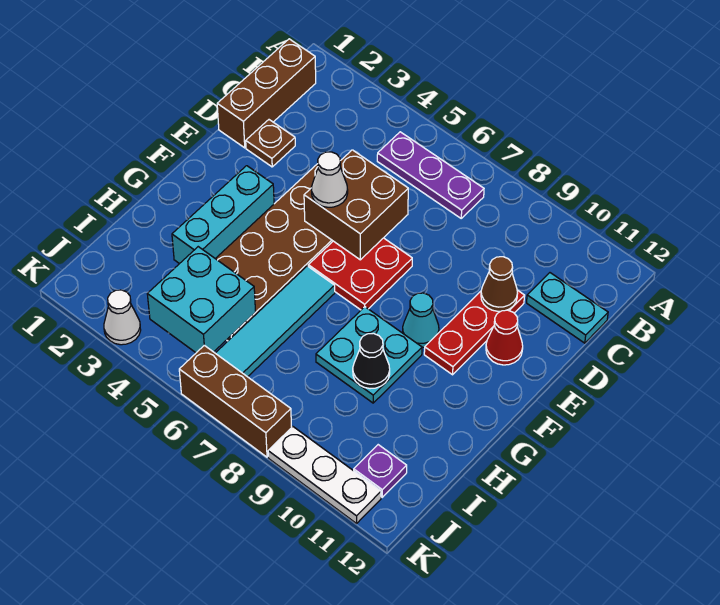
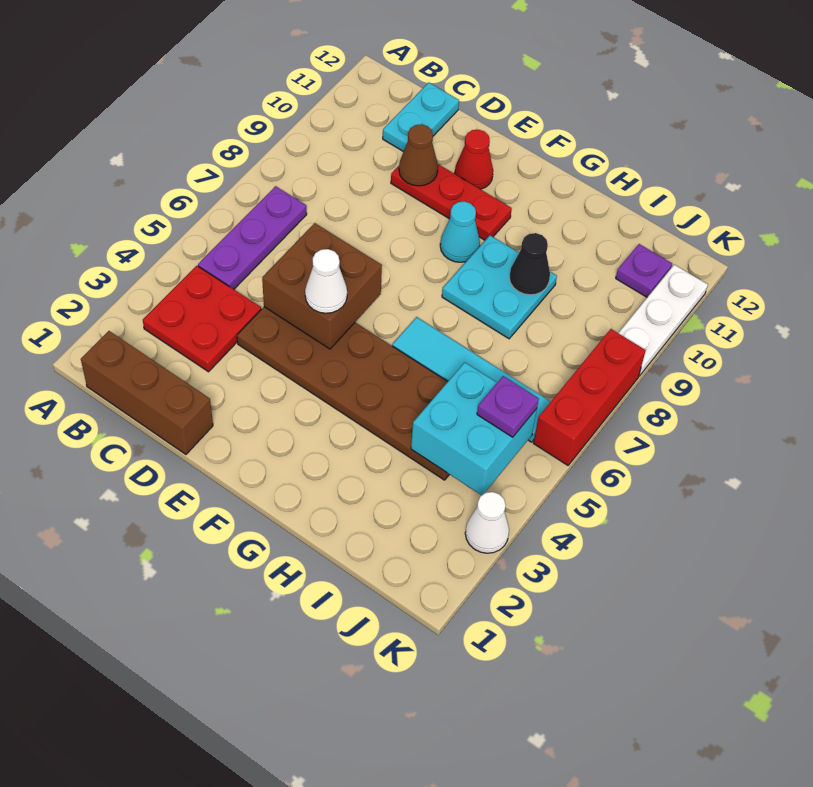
brown plate D2 level 1 -> none
red plate E6:F7 level 1 -> red plate B3:C4 level 1
cyan brick F3:H3 level 1 -> none
none -> purple plate J5 level 3
brown brick K6:K8 level 1 -> red brick K6:K8 level 1

